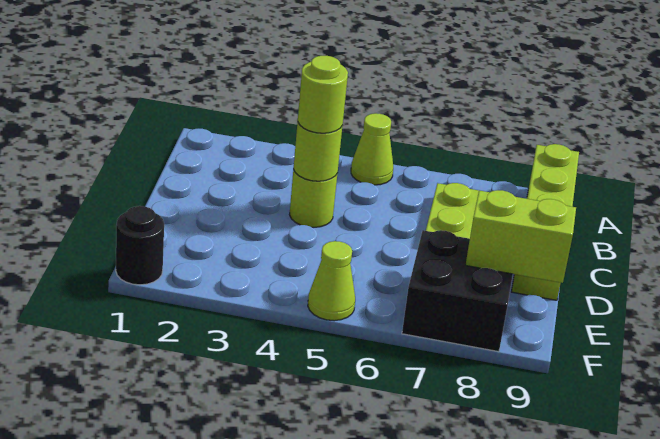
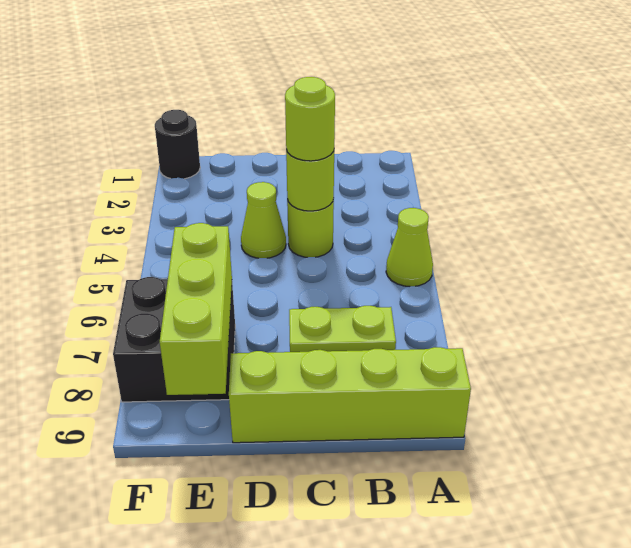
lime brick E8:E9 level 2 -> lime brick E7:E9 level 2
lime cone F5 level 1 -> lime cone D4 level 1

